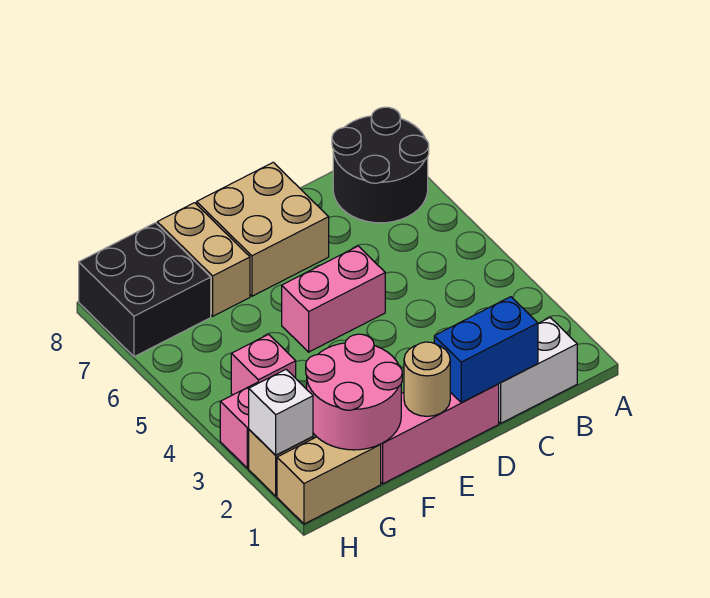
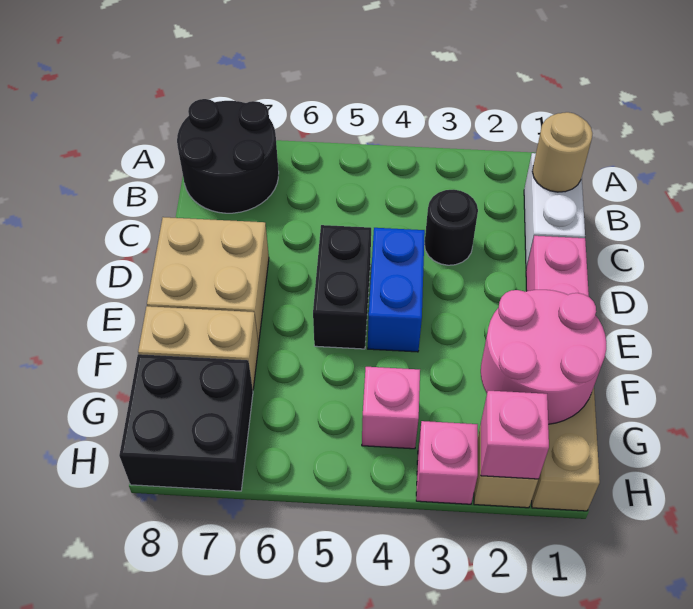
blue brick C1:D1 level 2 -> blue brick D4:E4 level 1
none -> black round brick C3 level 1
pink brick D5:E5 level 1 -> black brick D5:E5 level 1
tan round brick E1 level 2 -> tan round brick B1 level 2
white brick H2 level 2 -> pink brick H2 level 2

